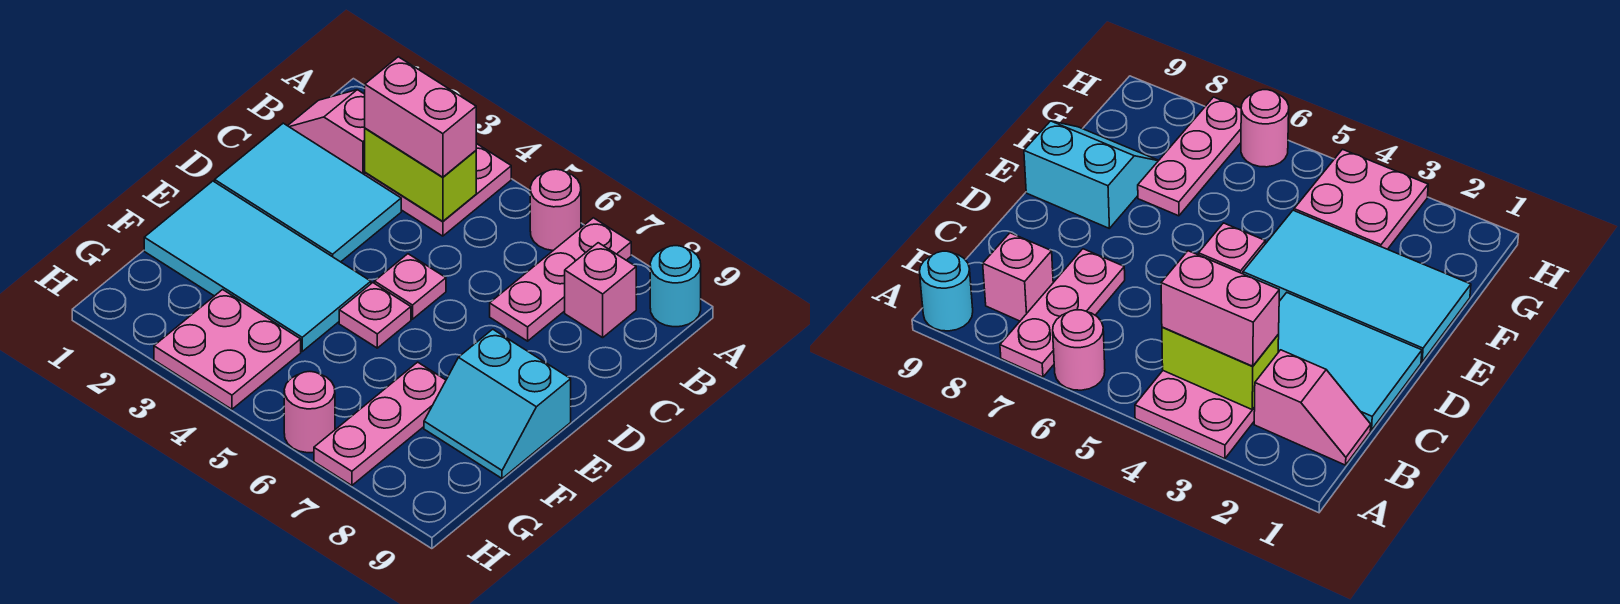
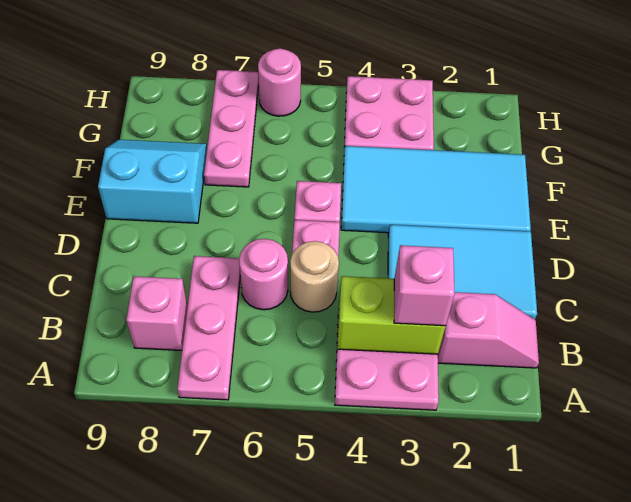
pink round brick A6 level 1 -> pink round brick C6 level 1
cyan round brick A9 level 1 -> none
pink brick B3:B4 level 3 -> pink brick B3 level 3
none -> tan round brick C5 level 1

